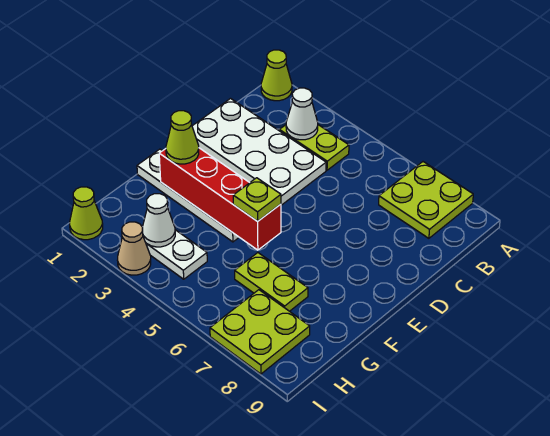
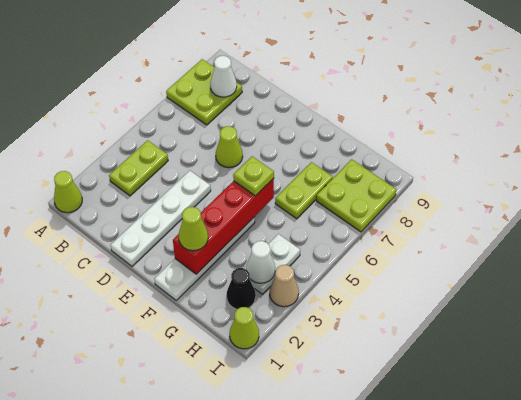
white cone B3 level 2 -> white cone B8 level 2
white plate C1:D4 level 1 -> white plate D1:D4 level 1
none -> lime cone D6 level 1
none -> black cone H2 level 1

